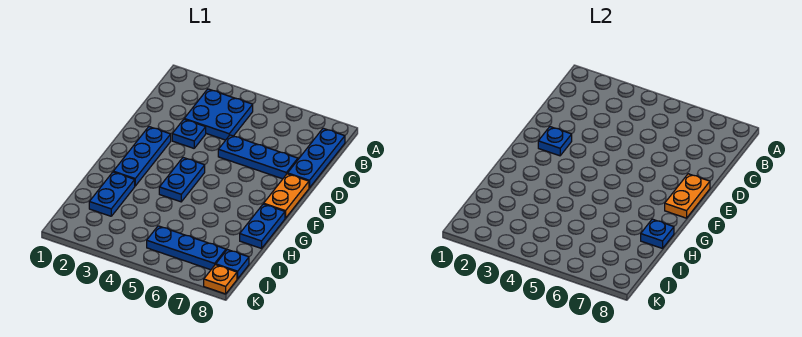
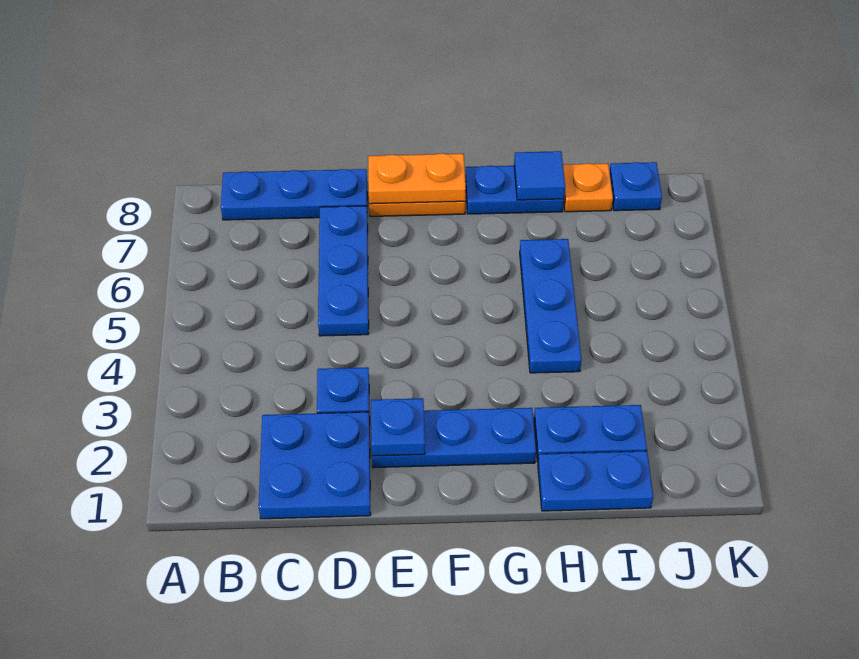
blue plate B3:C4 level 1 -> blue plate C1:D2 level 1
blue plate F4:G4 level 1 -> blue plate H1:I1 level 1
blue plate H8 level 2 -> blue tile H8 level 2
blue plate J5:J7 level 1 -> blue plate H4:H6 level 1
orange plate K8 level 1 -> orange plate I8 level 1

